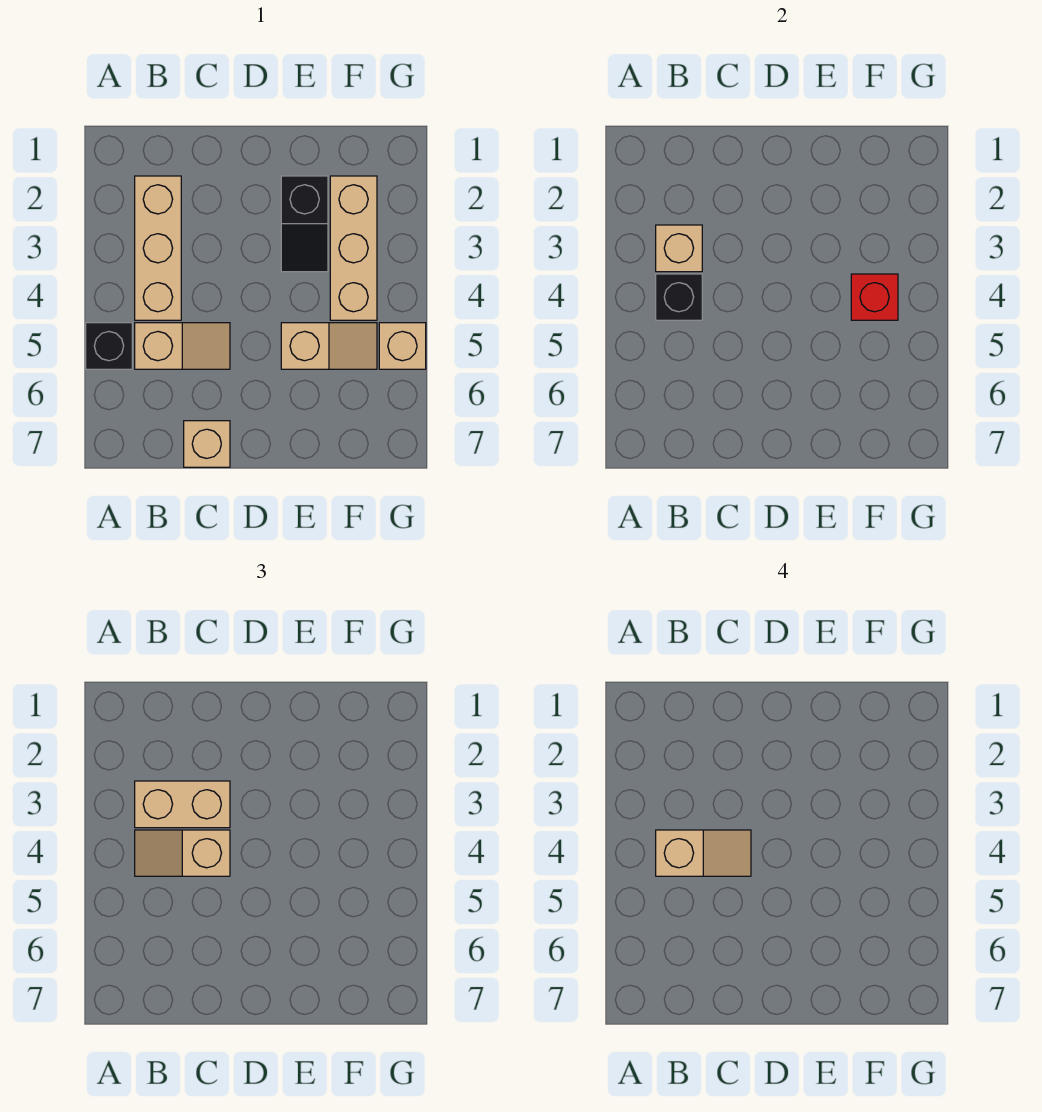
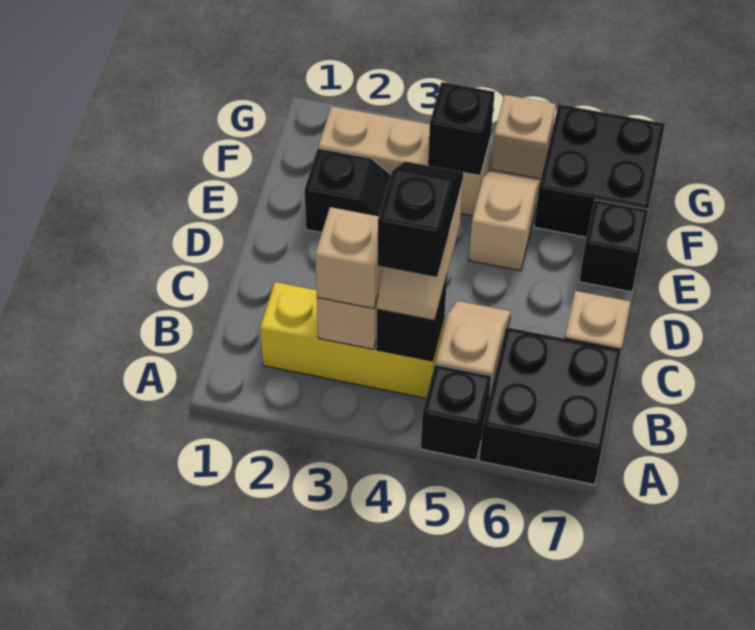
none -> black brick A6:B7 level 1
tan brick B2:B4 level 1 -> yellow brick B2:B4 level 1
tan brick B3:C3 level 3 -> tan brick B3 level 3
tan slope B4:C4 level 4 top B -> black slope B4:C4 level 4 top B
none -> black brick E7 level 1
red brick F4 level 2 -> black brick F4 level 2
none -> black brick F6:G7 level 1

